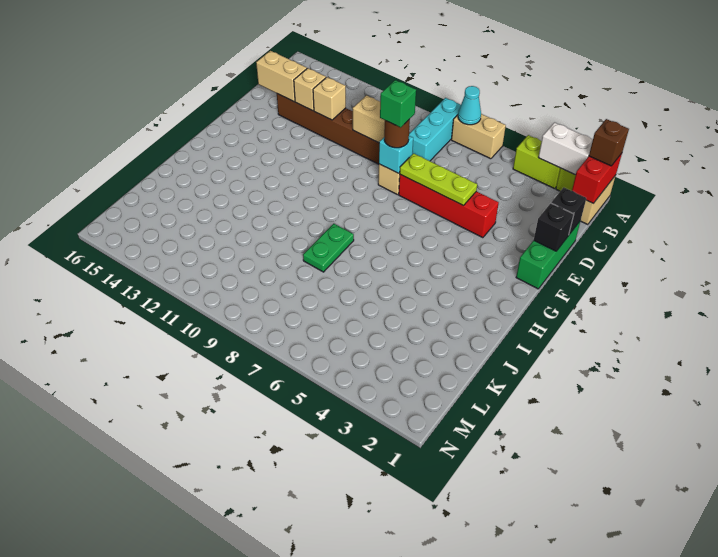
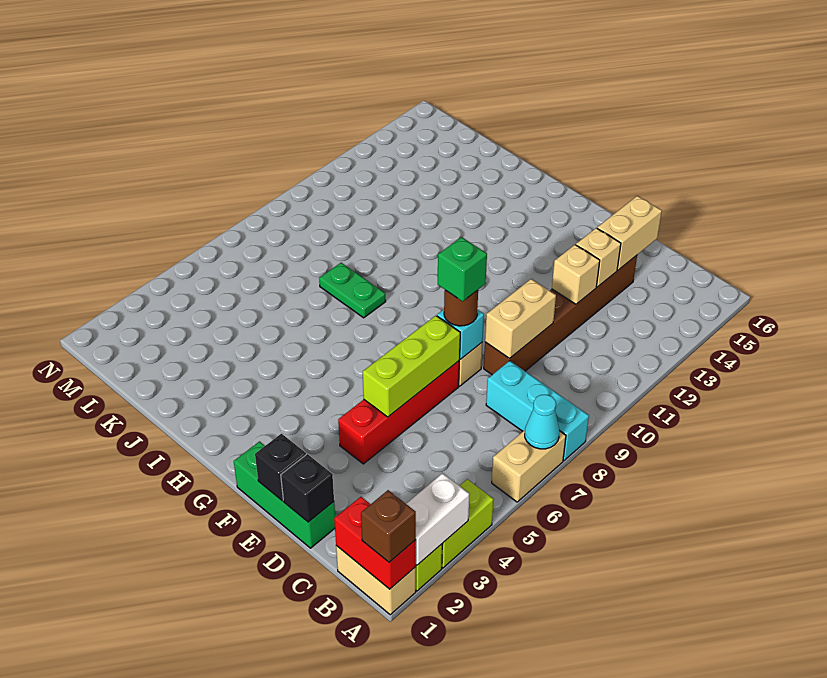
lime plate E5:E7 level 2 -> lime brick E5:E7 level 2

